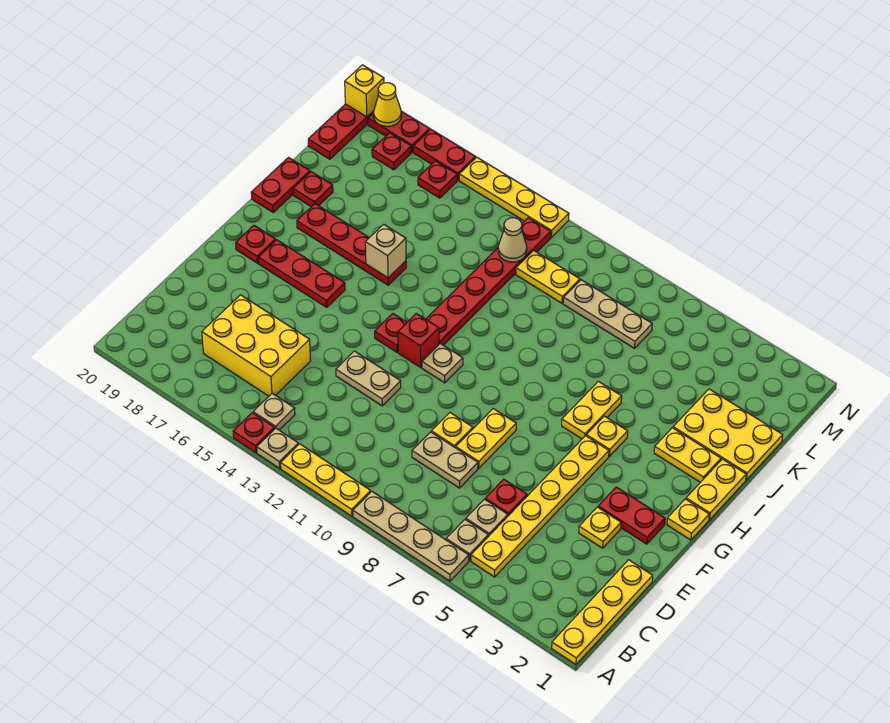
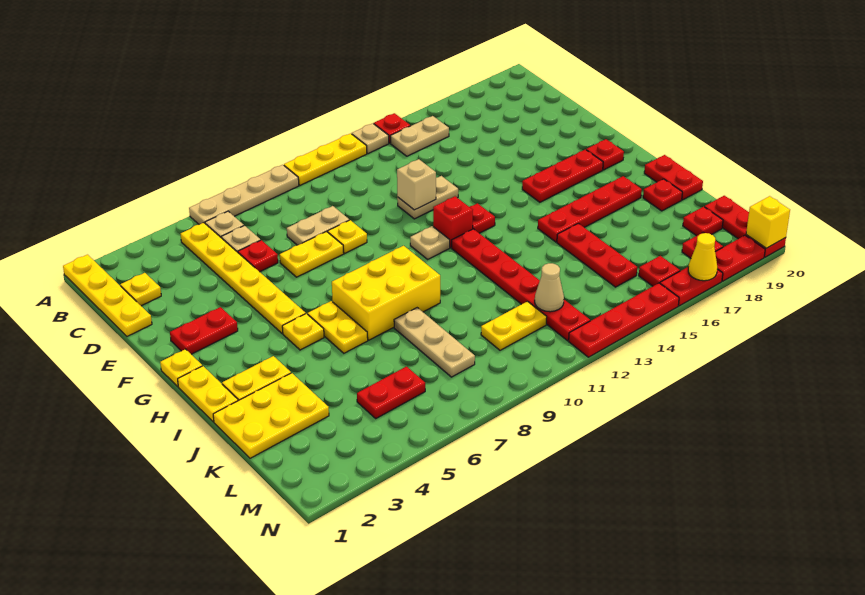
tan plate B14 level 1 -> tan plate B14:B15 level 1
yellow brick C15:D17 level 1 -> yellow brick H7:I9 level 1
yellow plate E3 level 1 -> yellow plate C2 level 1
yellow plate E8:F8 level 1 -> yellow plate E7:E8 level 1
tan brick I15 level 2 -> tan brick E12 level 2
none -> red plate J15:L15 level 1
none -> red plate L5:L6 level 1
tan plate L7:L9 level 1 -> tan plate J8:L8 level 1
none -> red plate L19 level 1
yellow plate N12:N15 level 1 -> red plate N12:N15 level 1
yellow cone N19 level 2 -> yellow cone N17 level 2

